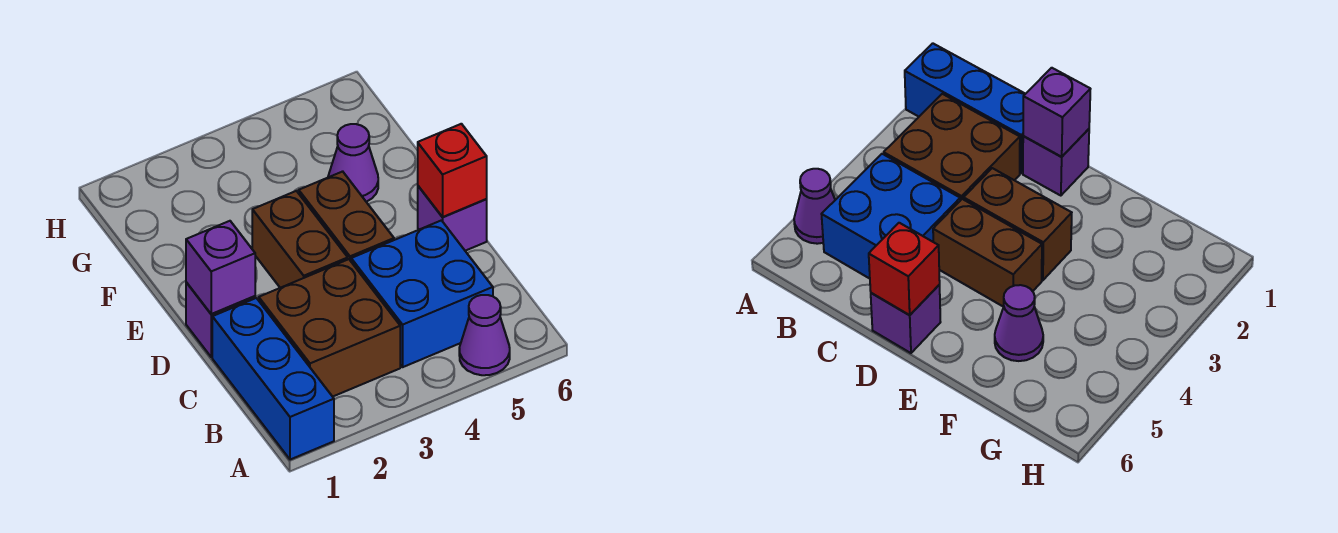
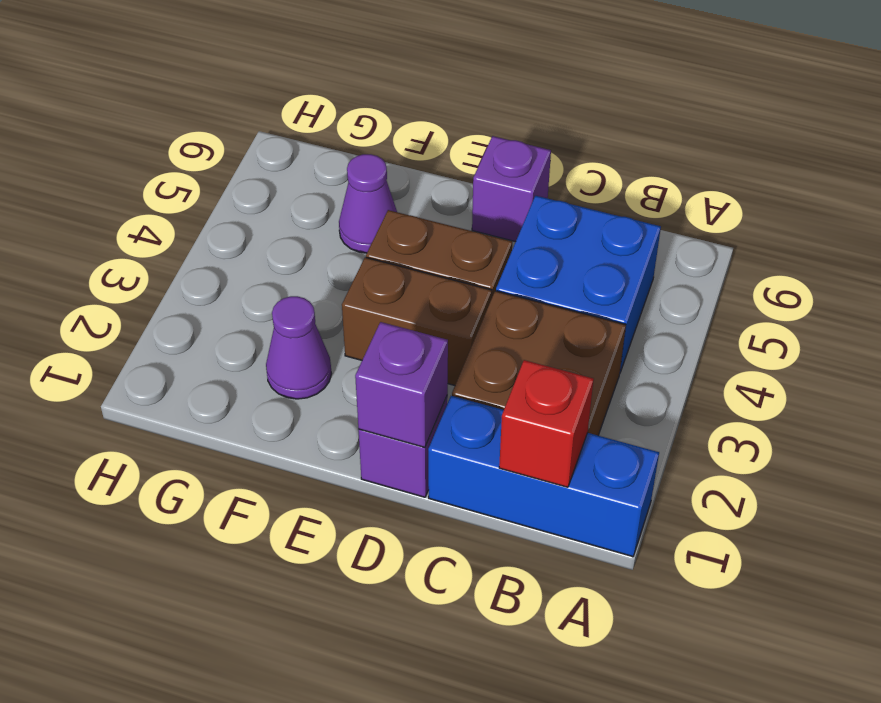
purple cone A5 level 1 -> purple cone F2 level 1
red brick D6 level 2 -> red brick B1 level 2

